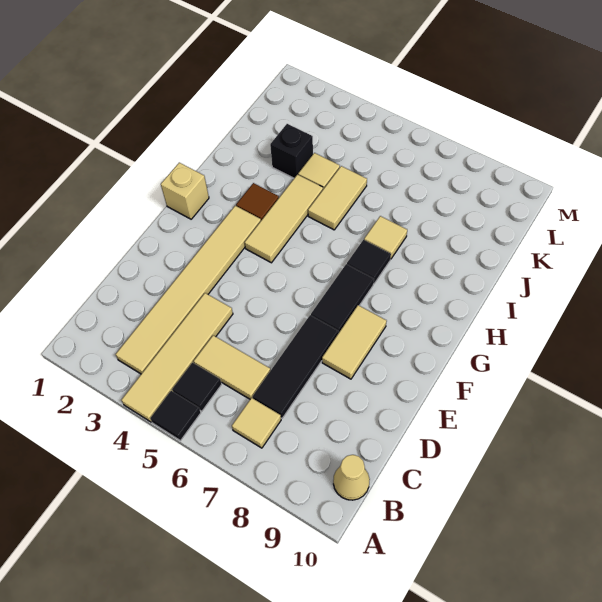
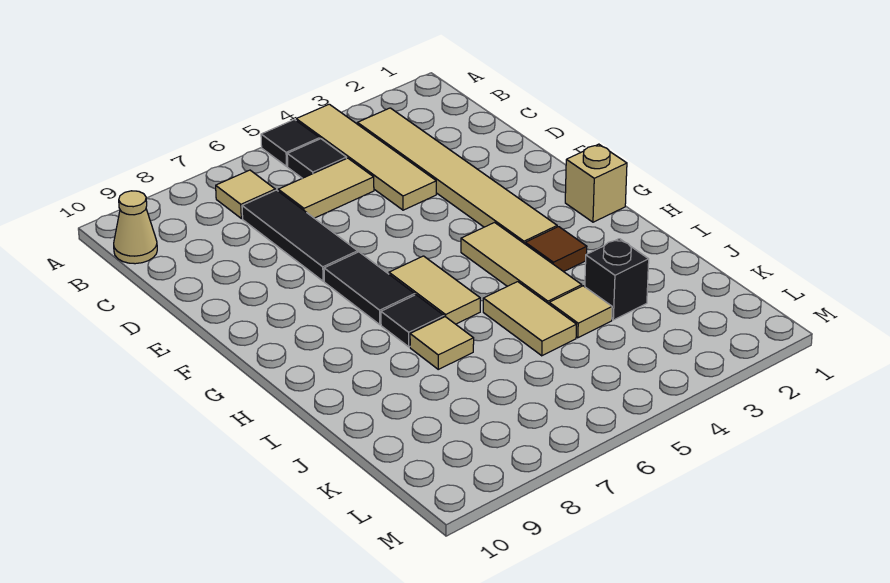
tan tile E8:F8 level 1 -> tan tile G6:H6 level 1

